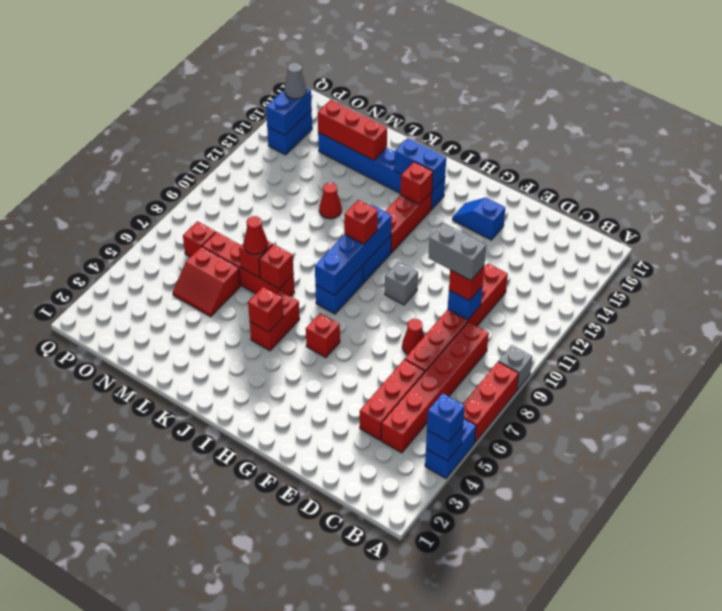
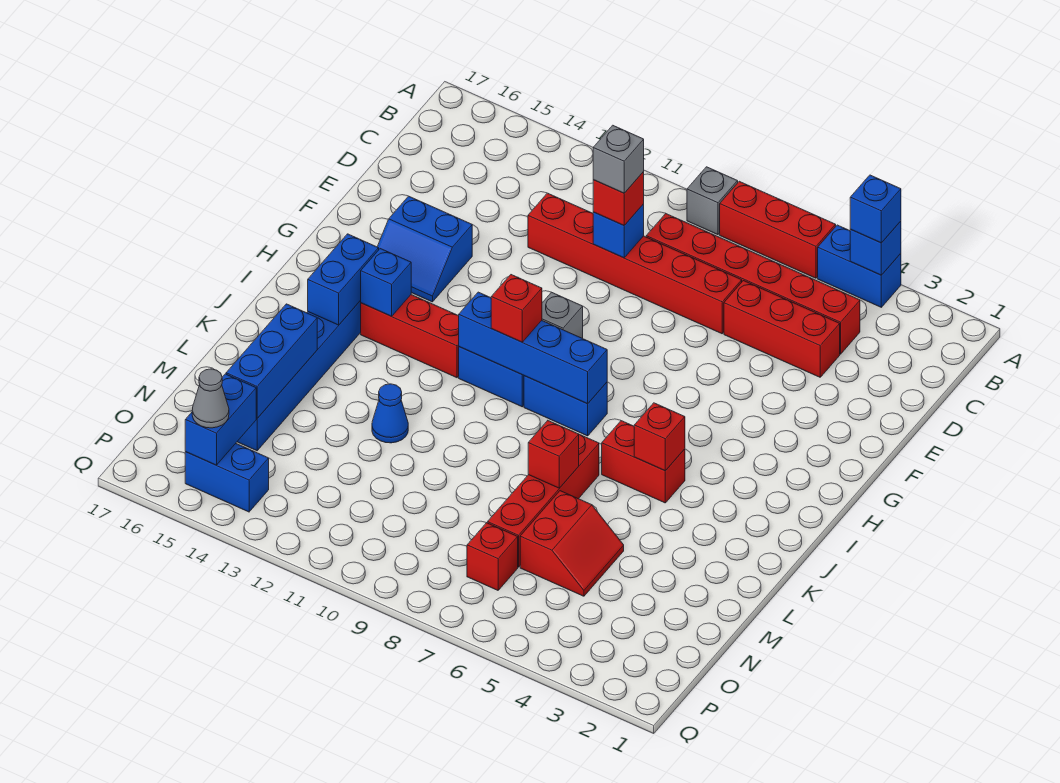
grey brick D10:E10 level 4 -> grey brick D10 level 4
red cone E8 level 1 -> none
blue slope F15:G15 level 1 top F -> blue slope F14:G15 level 1 top F
red brick H6 level 1 -> none
red brick I14 level 2 -> blue brick I14 level 2
red brick K7 level 2 -> none
red cone L7 level 3 -> none
red cone L12 level 1 -> blue cone L12 level 1
red brick L15:N15 level 2 -> blue brick L15:N15 level 2
blue brick P14:P15 level 2 -> blue brick O15:P15 level 2

